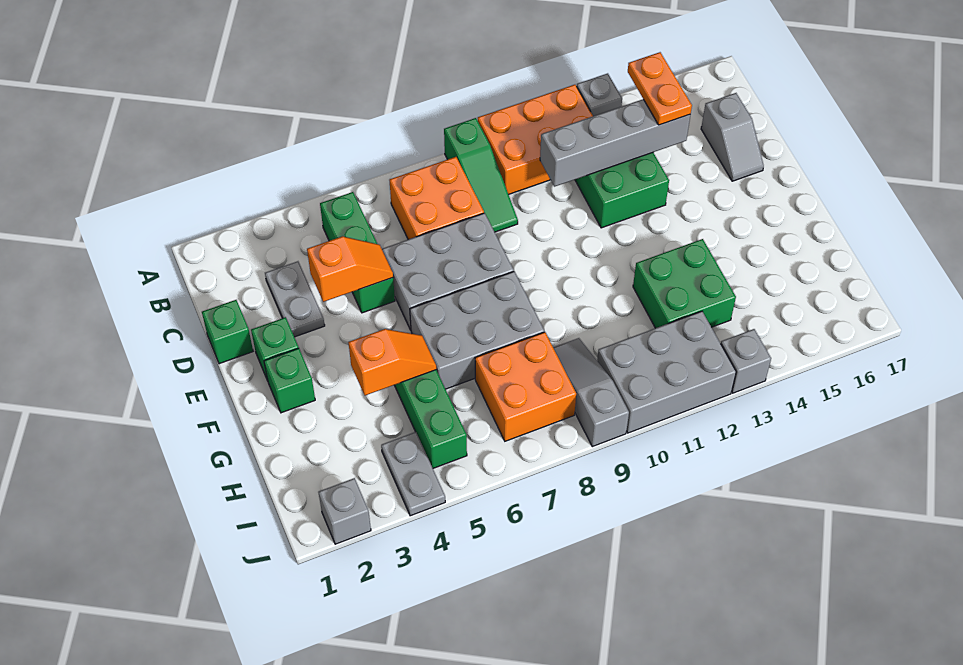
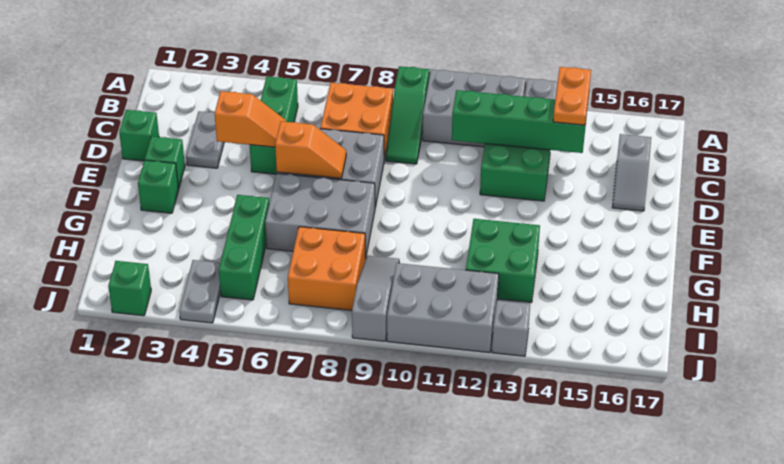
orange brick A10:B12 level 1 -> grey brick A10:B12 level 1
grey brick C11:C14 level 2 -> green brick C11:C14 level 2
orange slope G4:G5 level 2 top 4 -> orange slope E6:E7 level 2 top 6
grey brick J2 level 1 -> green brick J2 level 1

